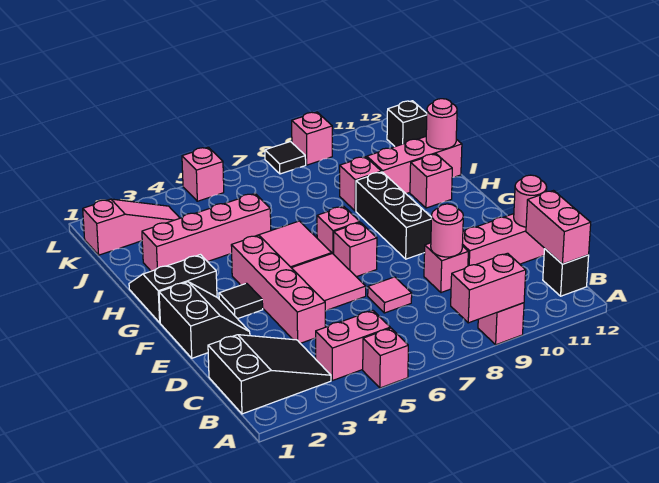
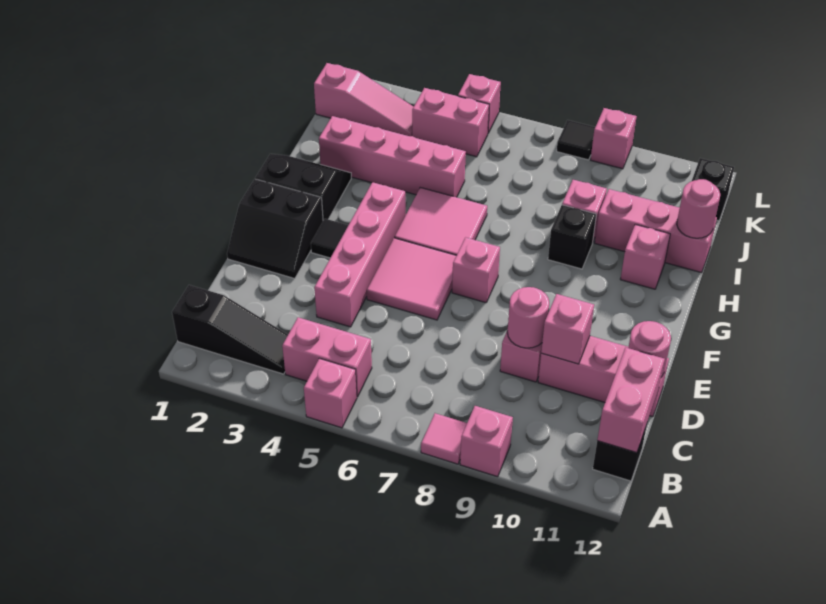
pink brick A8:A9 level 2 -> pink brick K4:K5 level 1
black slope B1:C3 level 1 top 1 -> black slope B1:B3 level 1 top 1
pink tile D7 level 1 -> pink tile A8 level 1
black slope E1:F2 level 1 top 1 -> black slope E1:F2 level 1 top F
black brick F9:H9 level 1 -> black brick H9 level 1
pink brick G7 level 1 -> pink brick D10 level 2

